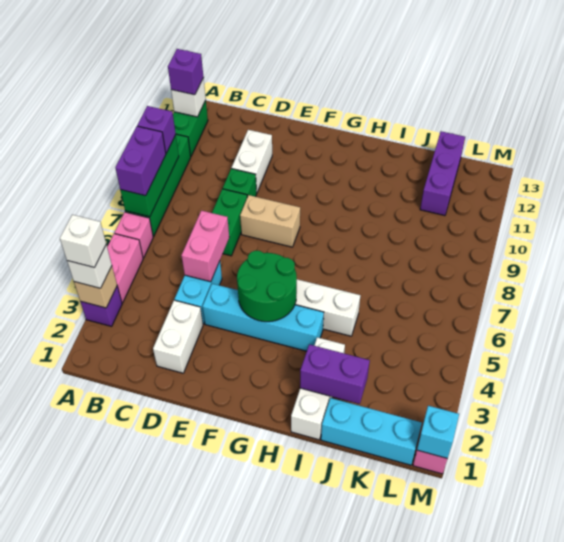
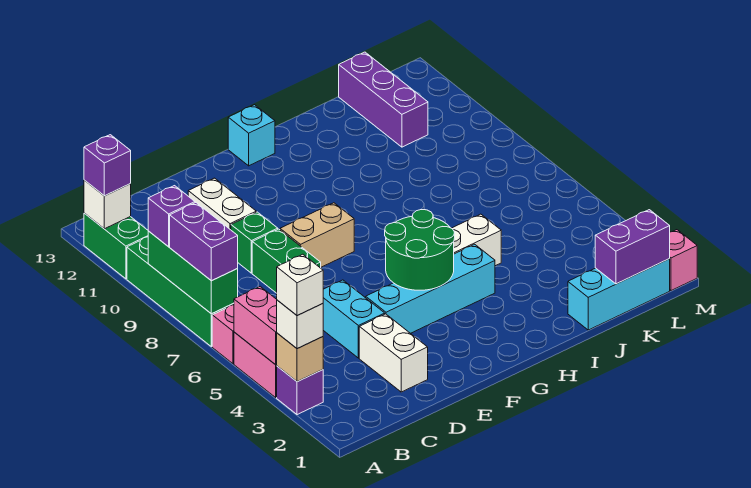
pink brick D5:D6 level 2 -> pink brick A4:A5 level 2
white brick I1:I3 level 1 -> none
purple brick I2:J2 level 2 -> purple brick K1:L1 level 2
cyan brick M1 level 2 -> cyan brick G13 level 1

